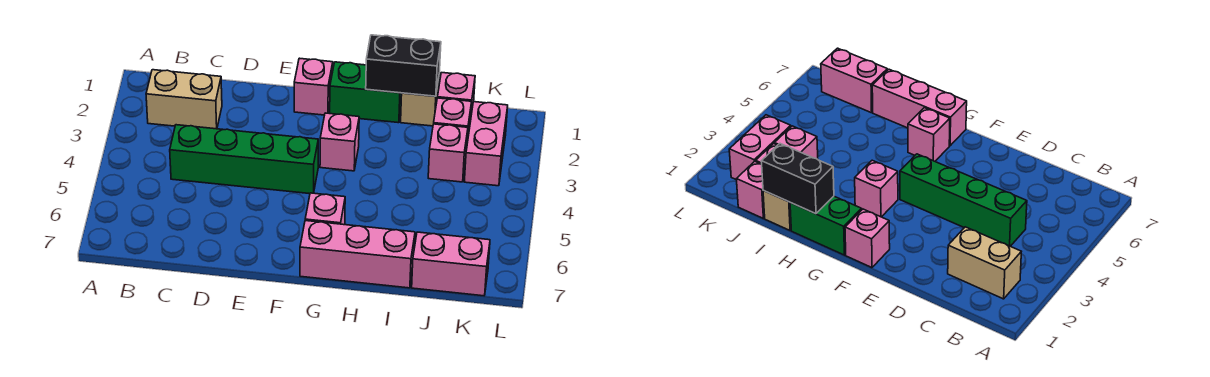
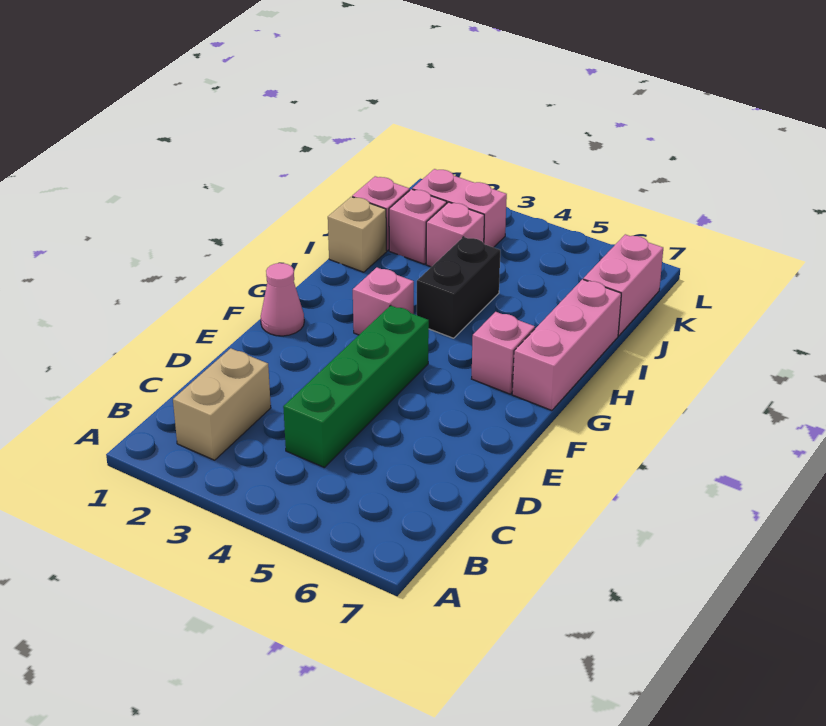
pink brick F1 level 1 -> pink cone F1 level 1
green brick G1:H1 level 1 -> none
black brick H1:I1 level 2 -> black brick H4:I4 level 1

